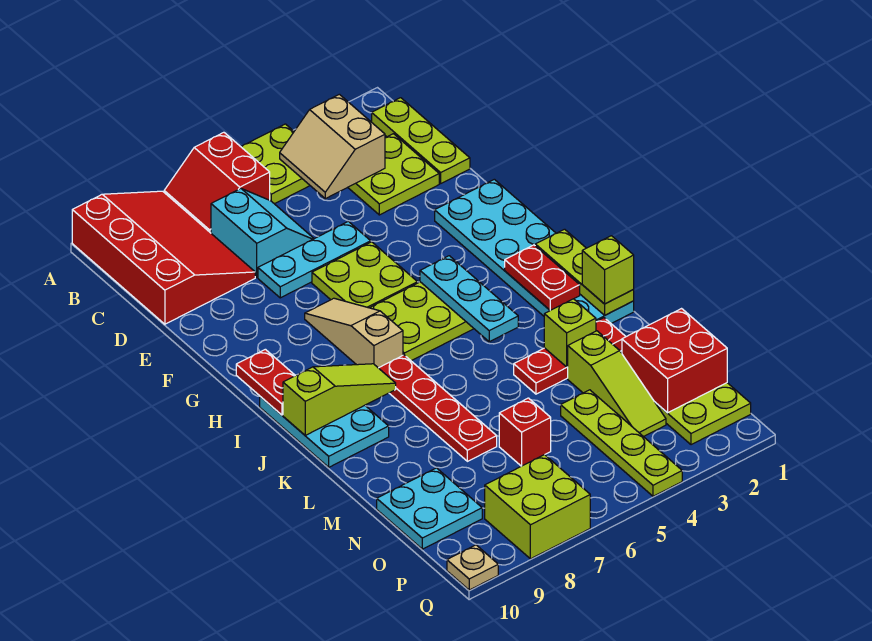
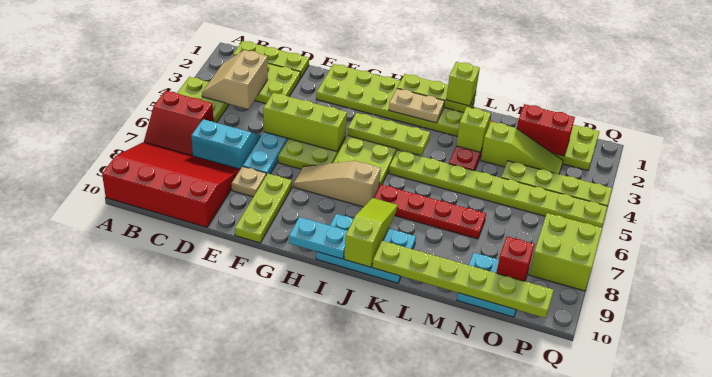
tan slope B3:C4 level 2 top 3 -> tan slope B3:C4 level 2 top C
none -> lime brick E5:G5 level 2
cyan plate F1:K2 level 1 -> lime plate F1:K2 level 1
none -> lime plate F8:F10 level 1
cyan plate H4:J4 level 2 -> lime plate H4:J4 level 2
red plate H10:I10 level 2 -> cyan plate H10:I10 level 2
red plate I2:J2 level 2 -> tan plate I2:J2 level 2
none -> lime plate J5:Q5 level 1
none -> lime plate K10:P10 level 2
red brick N1:O2 level 2 -> red brick N2:O2 level 2
red brick N6 level 1 -> red brick O9 level 2
tan plate Q10 level 1 -> tan plate E8 level 1

